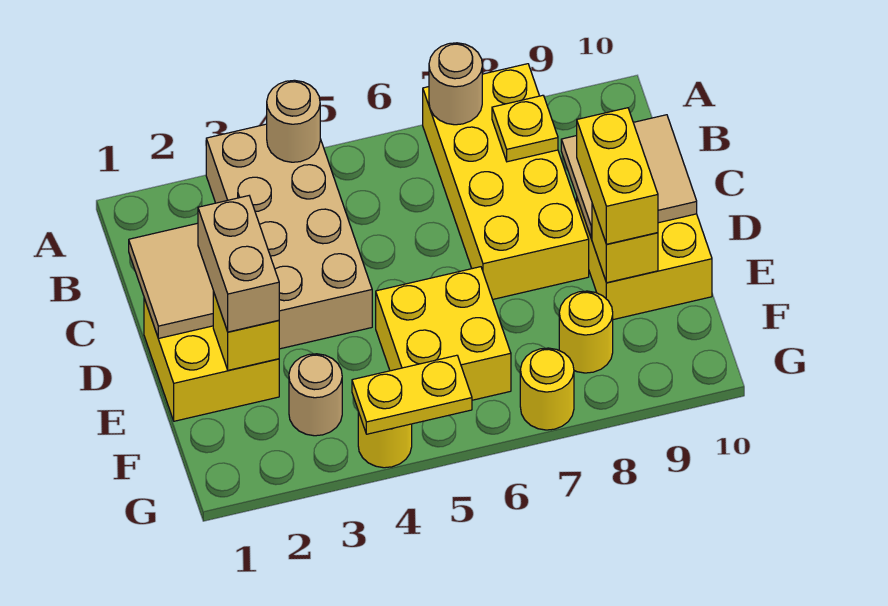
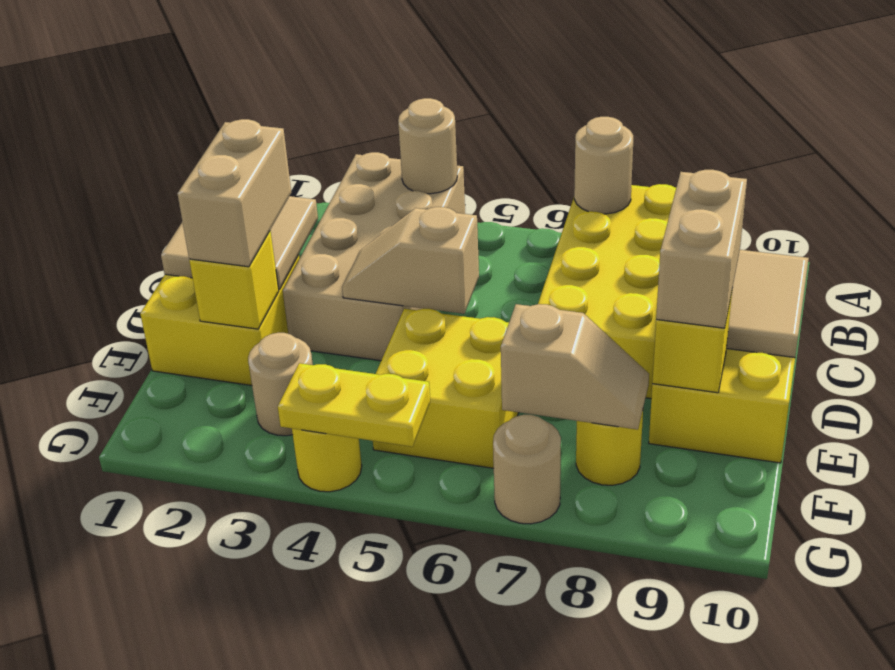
yellow plate B8 level 2 -> none
none -> tan slope D4:D5 level 2 top 5
yellow brick D9:E9 level 3 -> tan brick D9:E9 level 3
none -> tan slope F7:F8 level 2 top 7
yellow round brick G7 level 1 -> tan round brick G7 level 1

